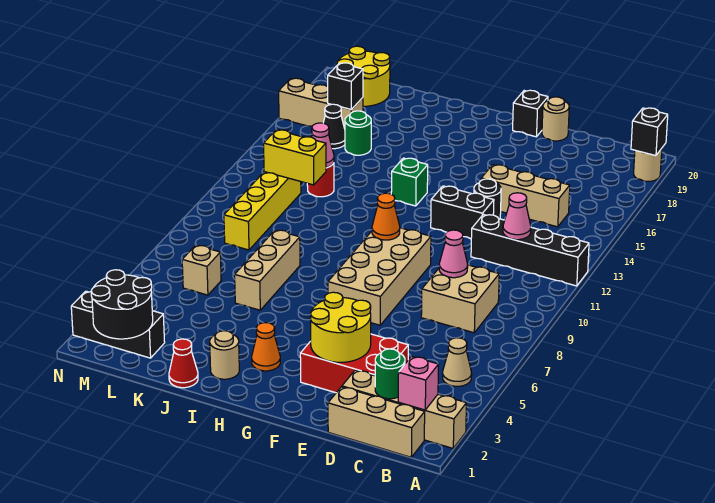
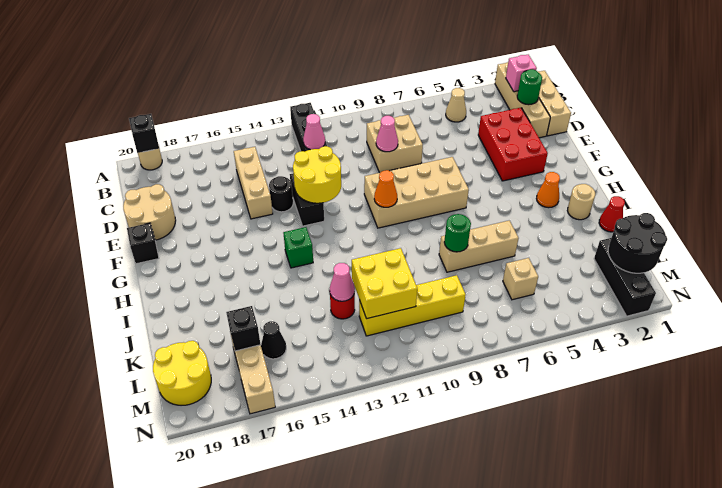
yellow round brick E3:F4 level 2 -> yellow round brick E12:F13 level 2
tan round brick E20 level 1 -> tan round brick D19:E20 level 1
yellow brick K12:L12 level 2 -> yellow brick K11:L12 level 2
green round brick K16 level 1 -> green round brick J8 level 2

